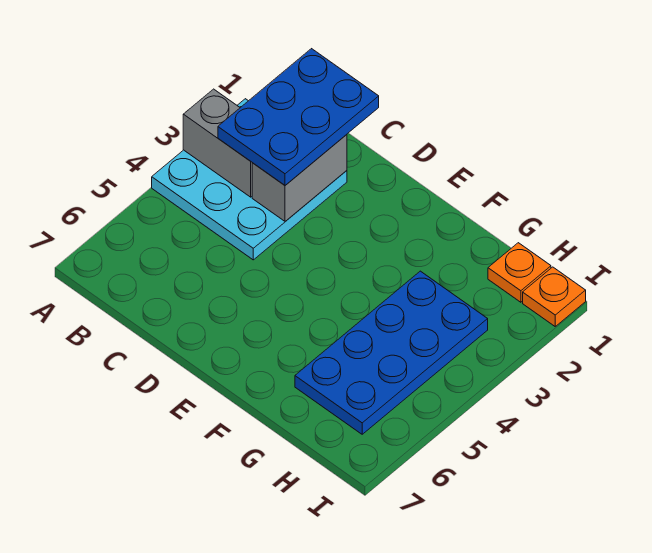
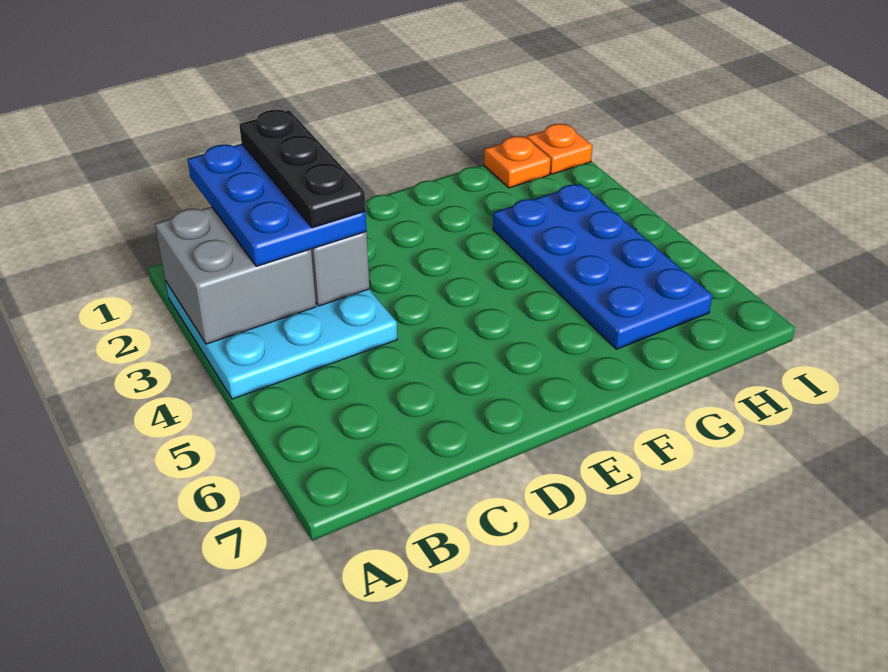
grey brick A3:B3 level 2 -> grey brick A2:B3 level 2
none -> black plate C1:C3 level 4

